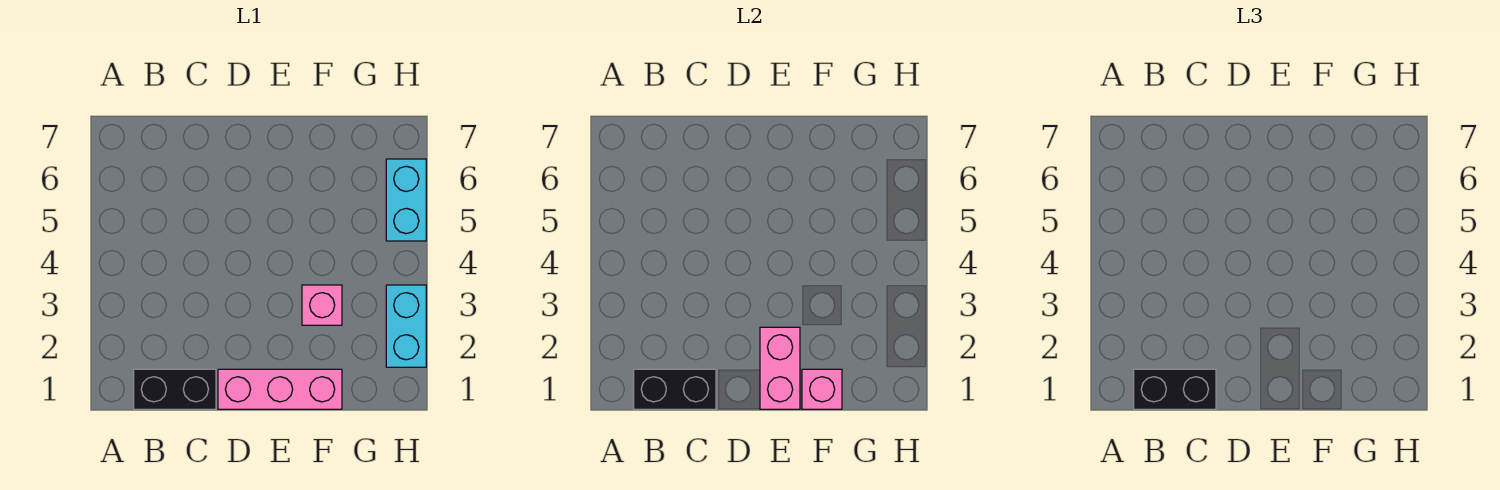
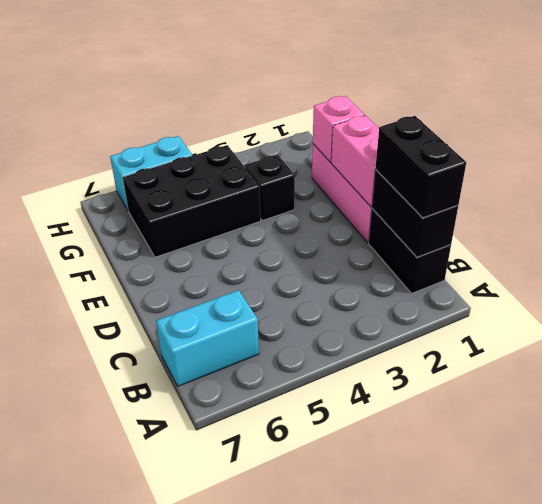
pink brick E1:E2 level 2 -> pink brick D1:E1 level 2
pink brick F3 level 1 -> black brick F3 level 1
none -> black brick F4:G6 level 1
cyan brick H2:H3 level 1 -> cyan brick B6:B7 level 1

